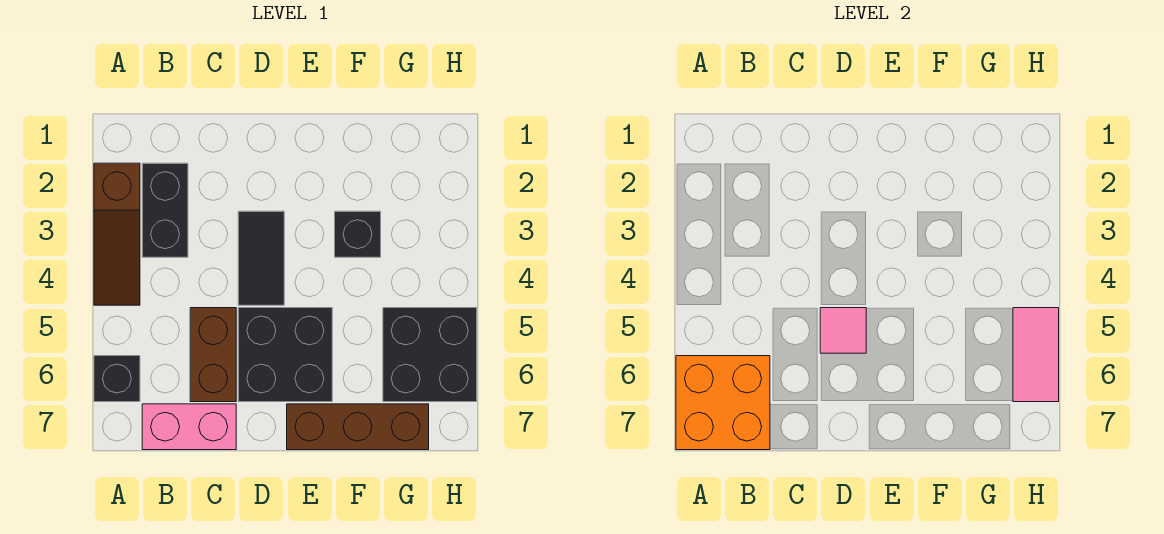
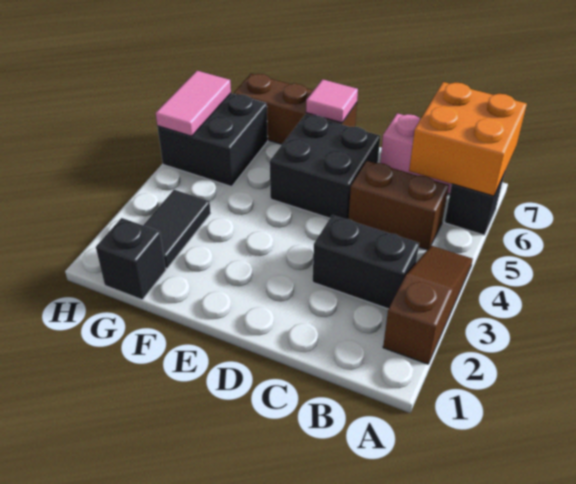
black brick B2:B3 level 1 -> black brick B3:C3 level 1
brown brick C5:C6 level 1 -> brown brick B5:C5 level 1
black tile D3:D4 level 1 -> black tile G2:G3 level 1
pink tile D5 level 2 -> pink tile E7 level 2
black brick F3 level 1 -> black brick G1 level 1

